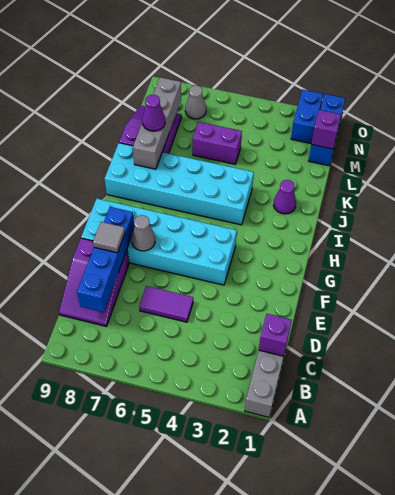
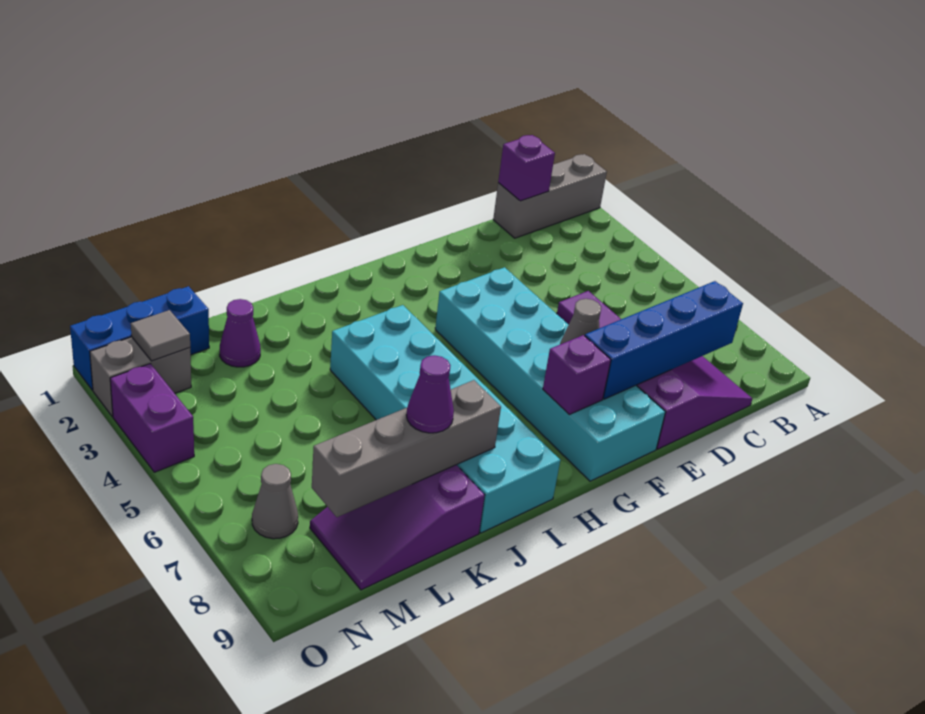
grey tile E8 level 3 -> grey tile N2 level 2
purple cone J2 level 1 -> purple cone L2 level 1
purple brick L5:L6 level 1 -> purple brick O3:O4 level 1
purple brick M1 level 2 -> purple brick G8 level 2
blue brick N2:O2 level 1 -> grey brick N2:O2 level 1

